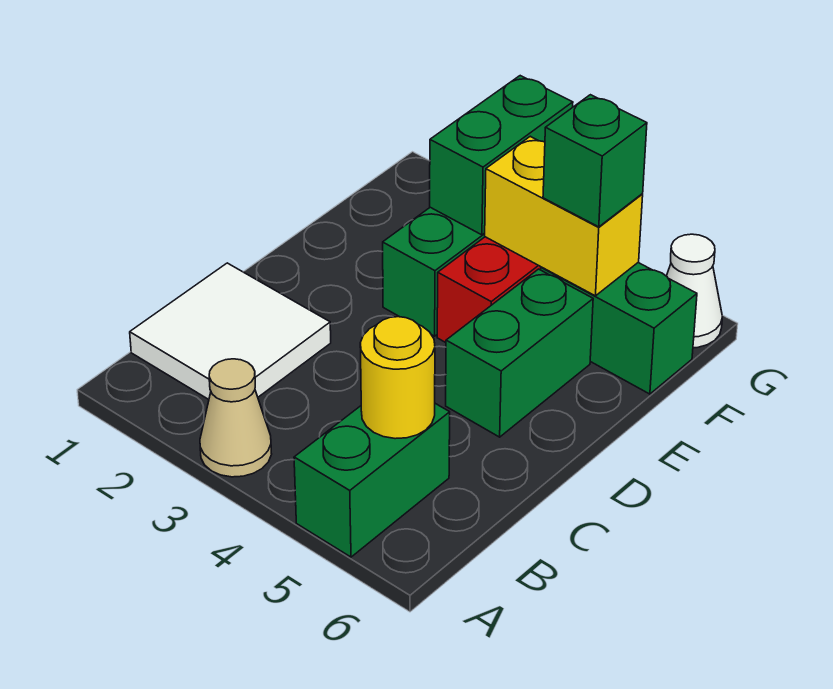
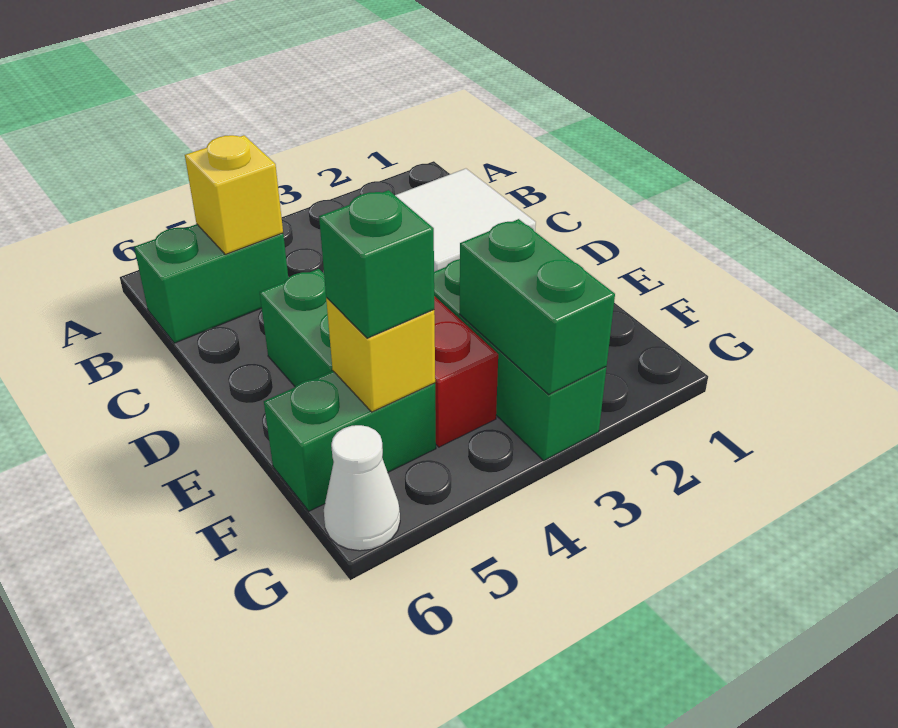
tan cone A3 level 1 -> none
green brick A5:B5 level 1 -> green brick B5:B6 level 1
yellow round brick B5 level 2 -> yellow brick B5 level 2
yellow brick F4:F5 level 2 -> yellow brick F5 level 2

